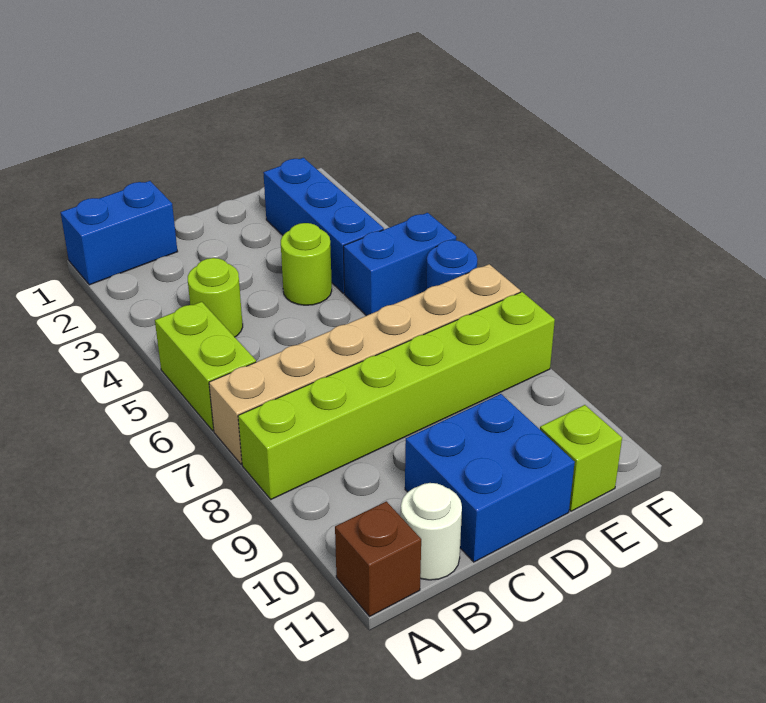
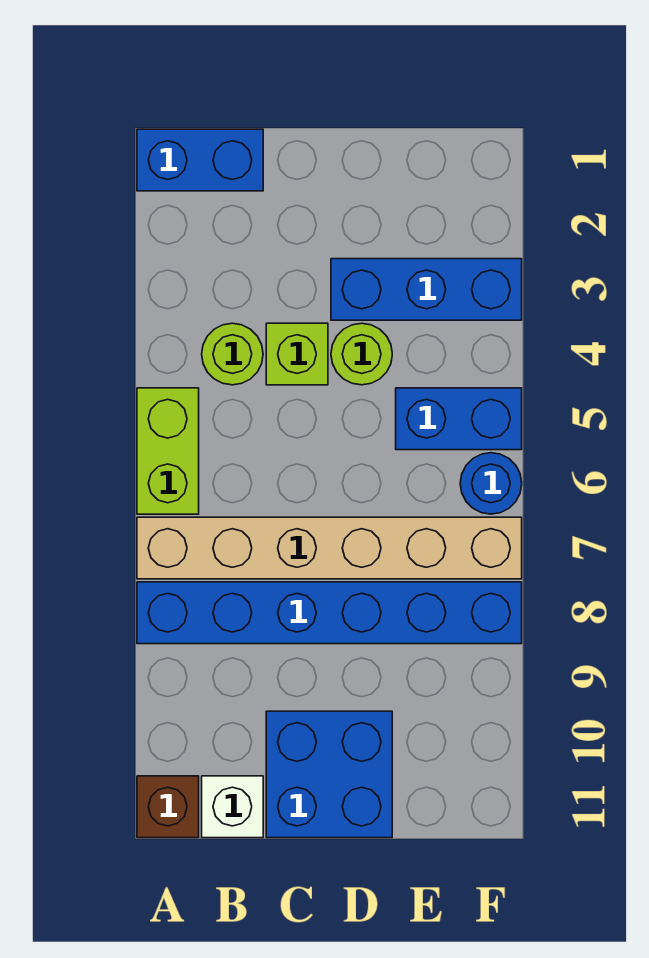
lime brick A8:F8 level 1 -> blue brick A8:F8 level 1
white round brick B11 level 1 -> white brick B11 level 1
blue brick E2:E4 level 1 -> blue brick D3:F3 level 1
lime brick E11 level 1 -> lime brick C4 level 1

